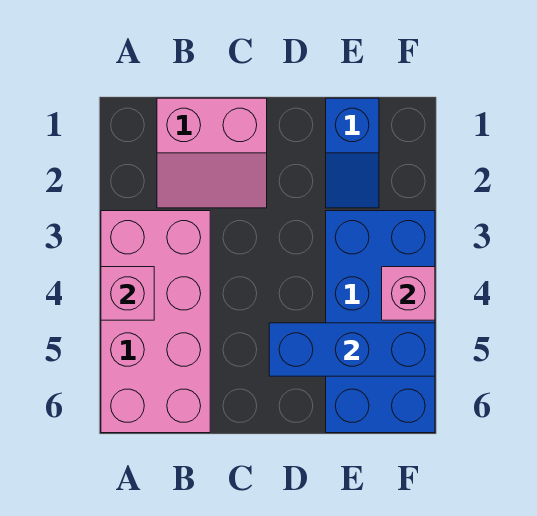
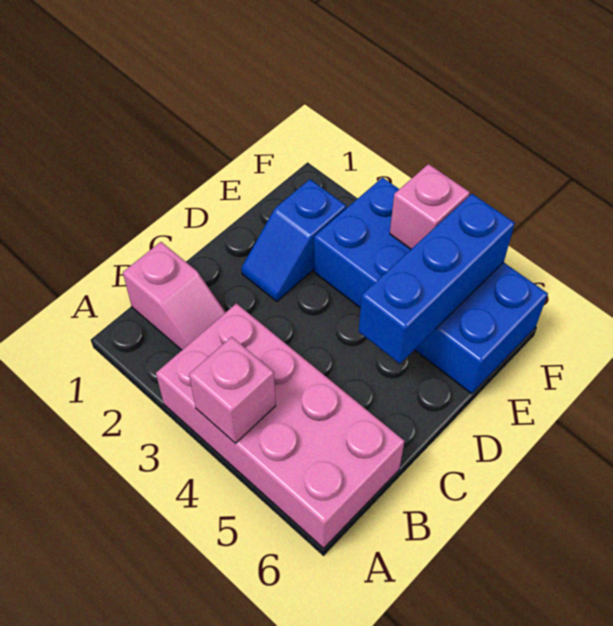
pink slope B1:C2 level 1 top 1 -> pink slope B1:B2 level 1 top 1
blue slope E1:E2 level 1 top 1 -> blue slope D2:E2 level 1 top E

